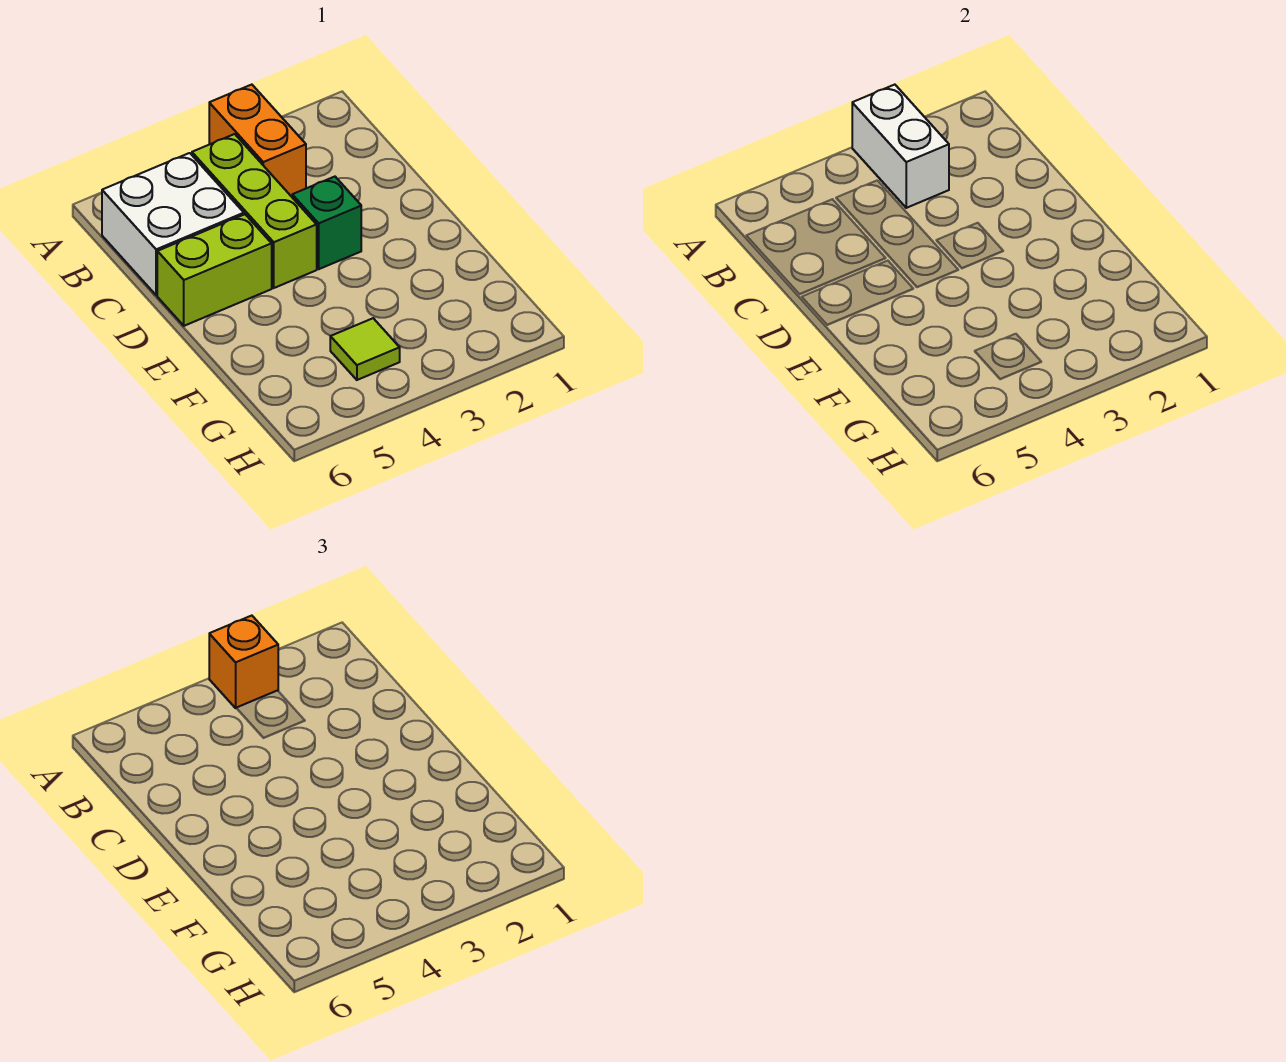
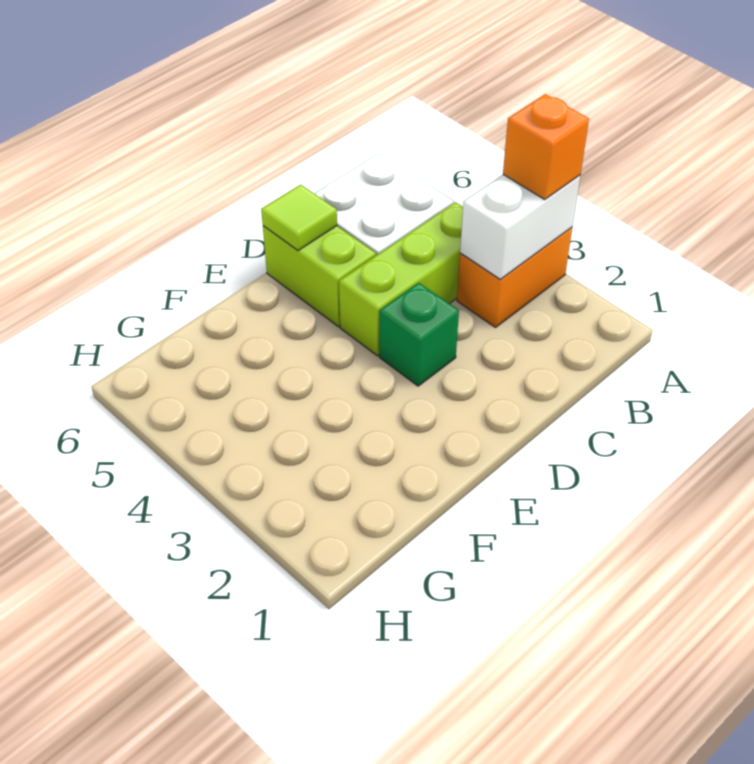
lime tile G4 level 1 -> lime tile D6 level 2

